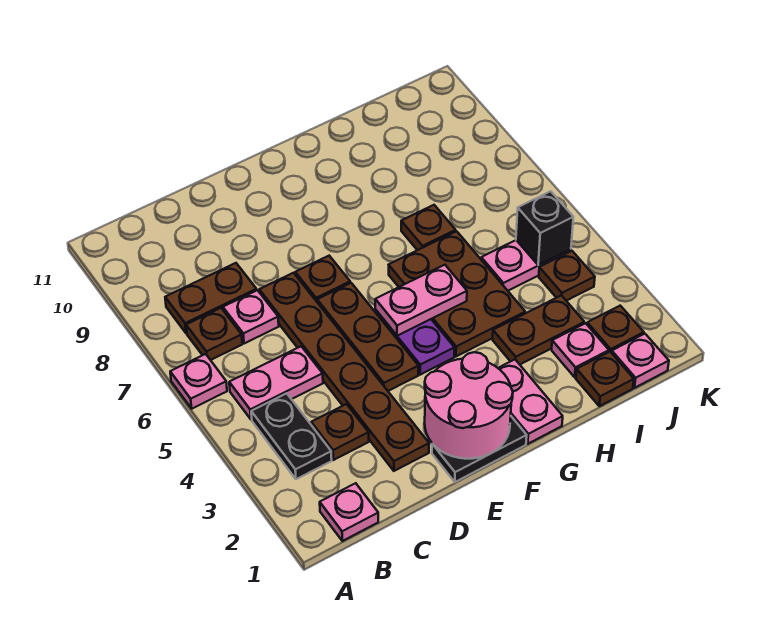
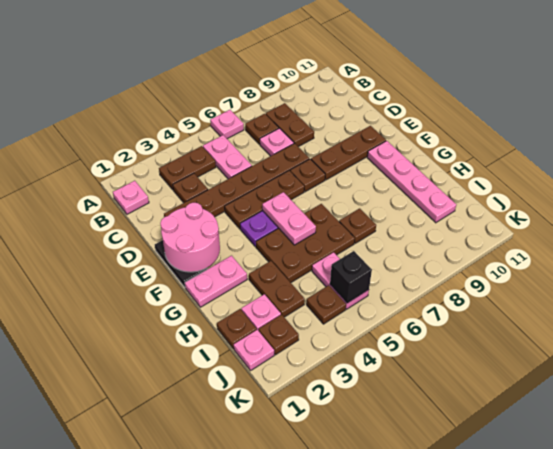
black plate B3:B4 level 1 -> brown plate B3:B4 level 1
none -> brown plate E8:E10 level 1
none -> pink plate F10:I10 level 1

